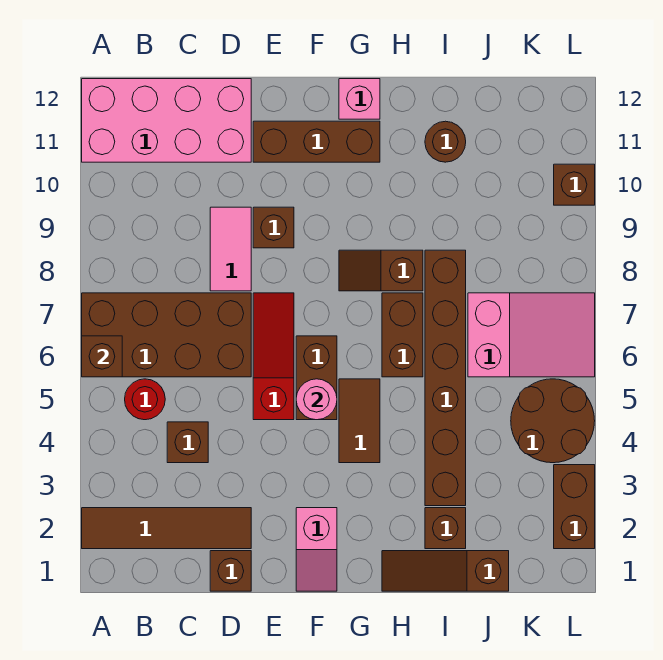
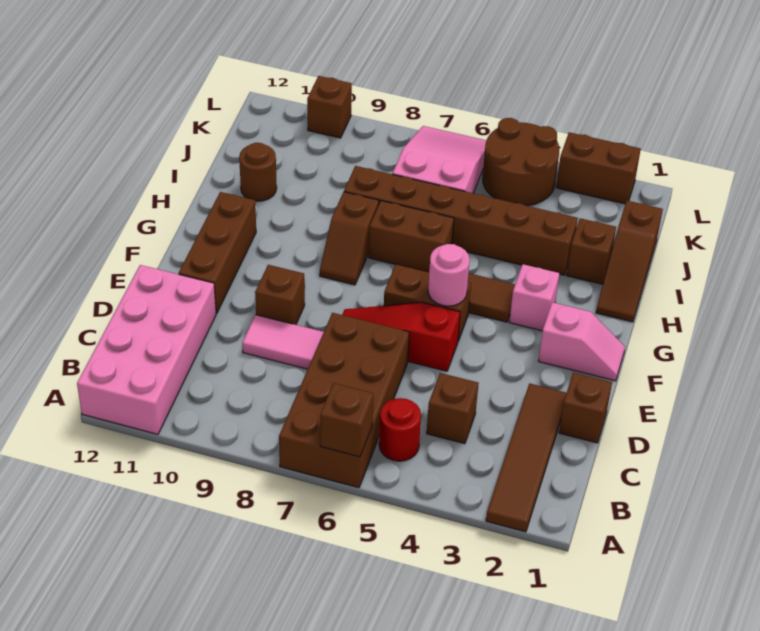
pink brick G12 level 1 -> pink brick G3 level 1

